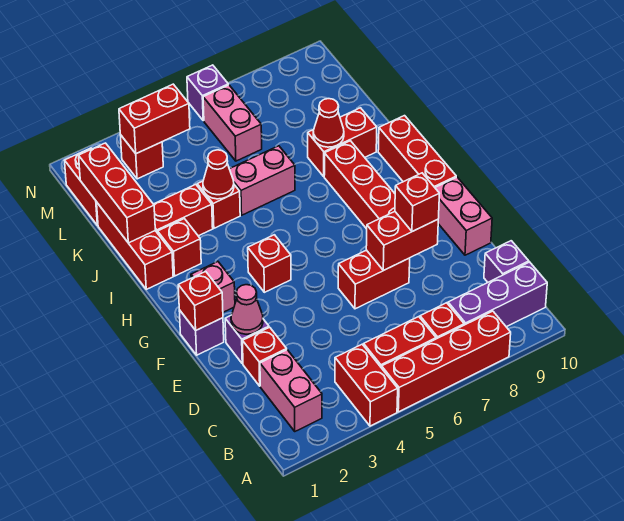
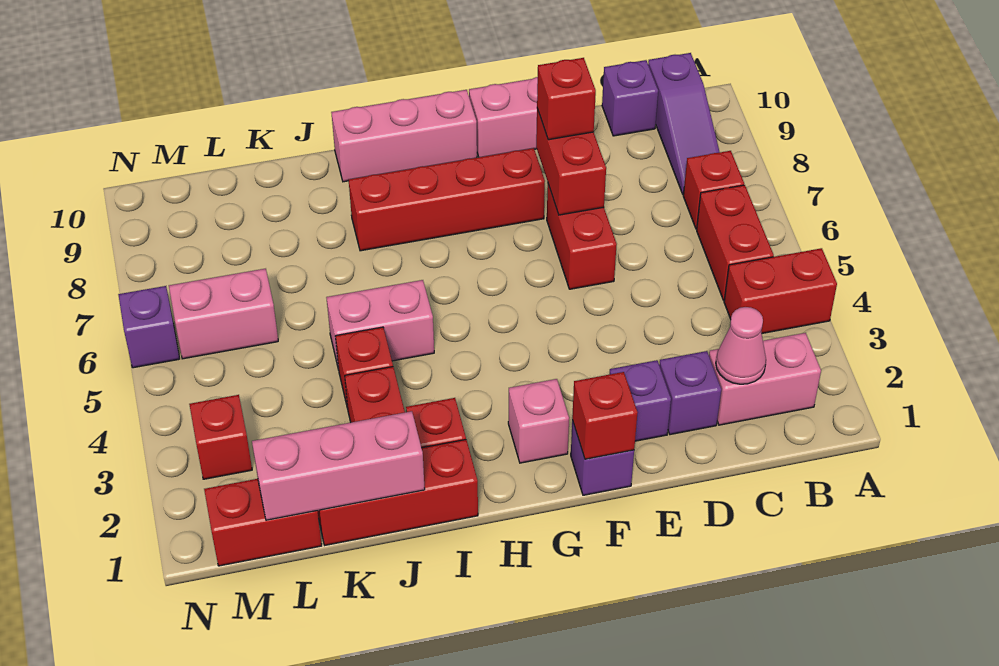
red brick A5:A8 level 1 -> none
purple brick B8:B10 level 1 -> purple slope B8:B10 level 1 top 10
red brick D2 level 1 -> purple brick D2 level 1
pink cone E2 level 2 -> pink cone C2 level 2
red brick G4 level 1 -> none
red brick G10:I10 level 1 -> pink brick G10:I10 level 1
red brick J1:L1 level 2 -> pink brick J1:L1 level 2
red cone J4 level 2 -> none
pink brick J5:J6 level 1 -> pink brick I5:J5 level 1
red brick J8:J9 level 1 -> none
red cone J8 level 2 -> none
red brick M3:M4 level 2 -> none

